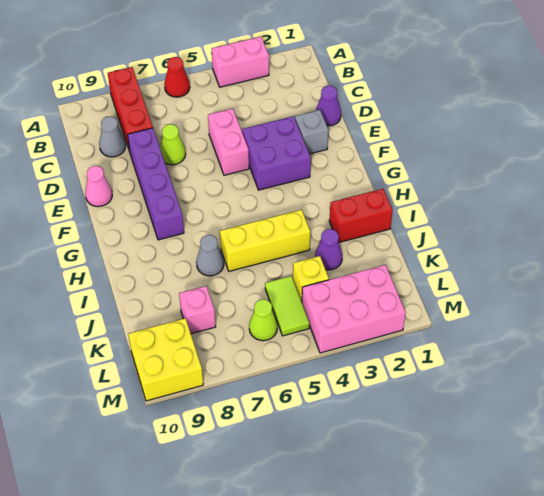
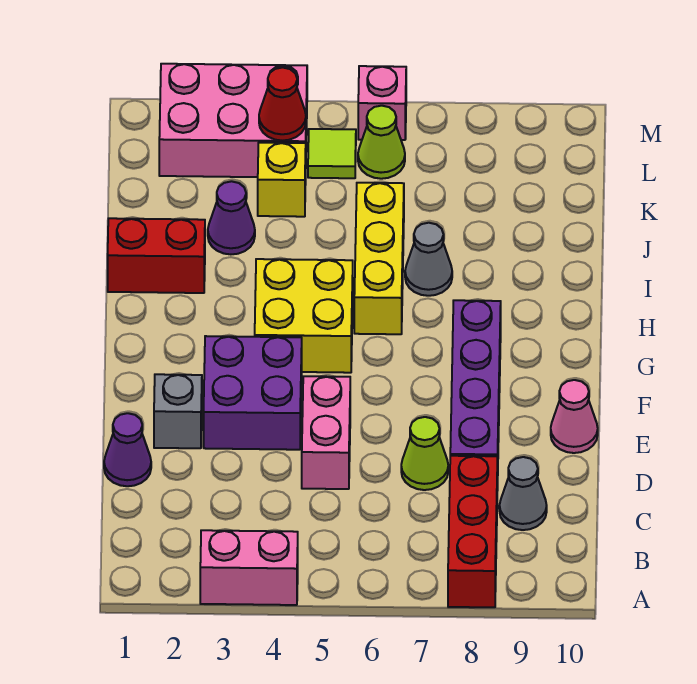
red cone A6 level 1 -> red cone L4 level 2
yellow brick I4:I6 level 1 -> yellow brick H6:J6 level 1
lime tile K5:L5 level 1 -> lime tile L5 level 1
pink brick K8 level 1 -> pink brick M6 level 1
yellow brick L9:M10 level 1 -> yellow brick G4:H5 level 1

